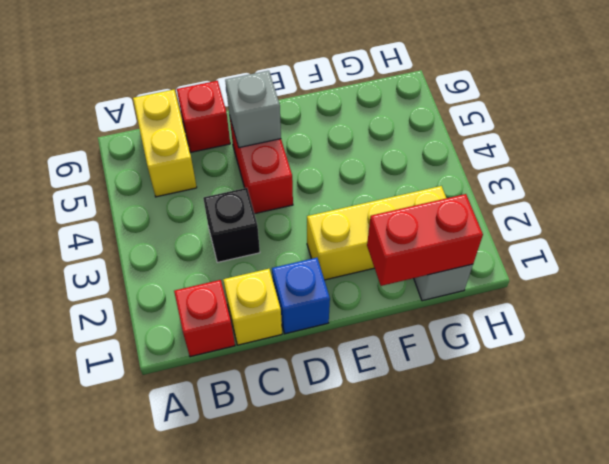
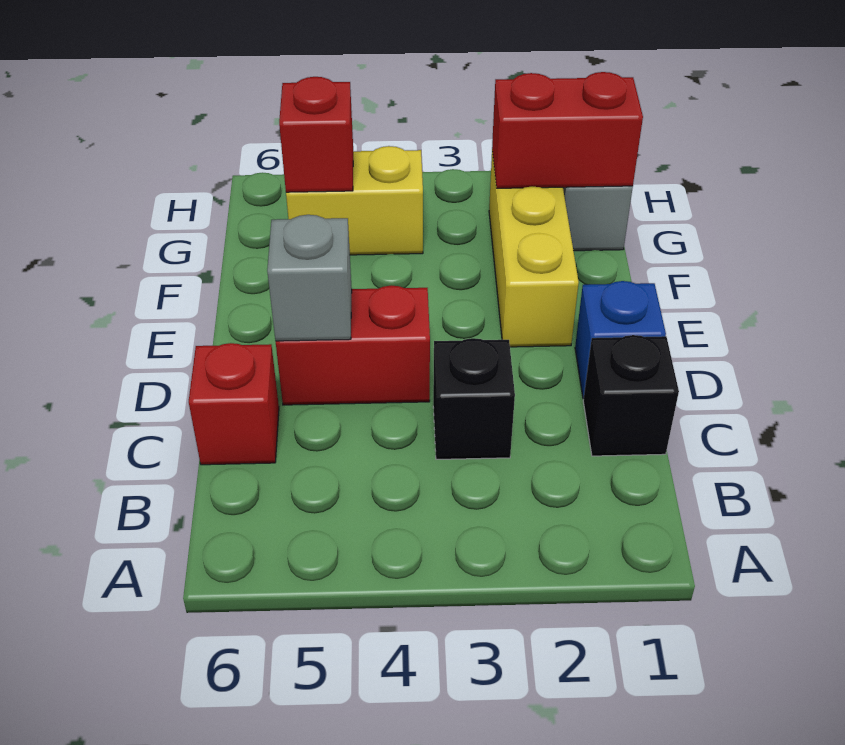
red brick B1 level 1 -> red brick G5 level 2
yellow brick B5:B6 level 1 -> yellow brick G4:G5 level 1
yellow brick C1 level 1 -> black brick C1 level 1
red brick F1:G1 level 2 -> red brick G1:G2 level 2

